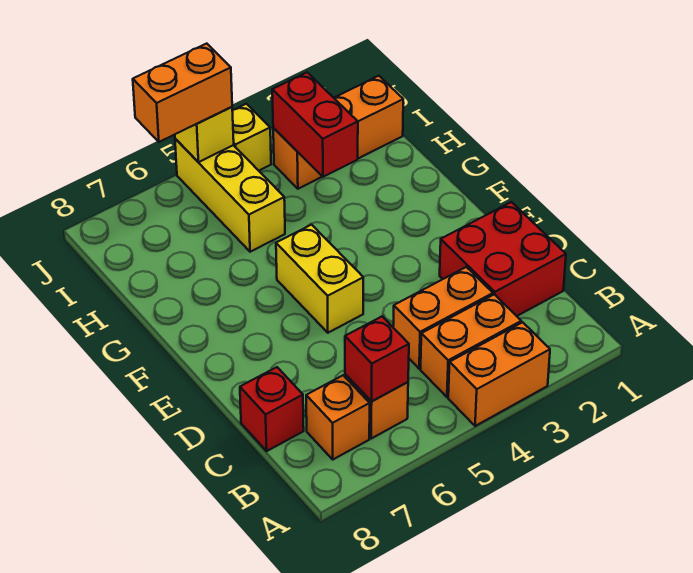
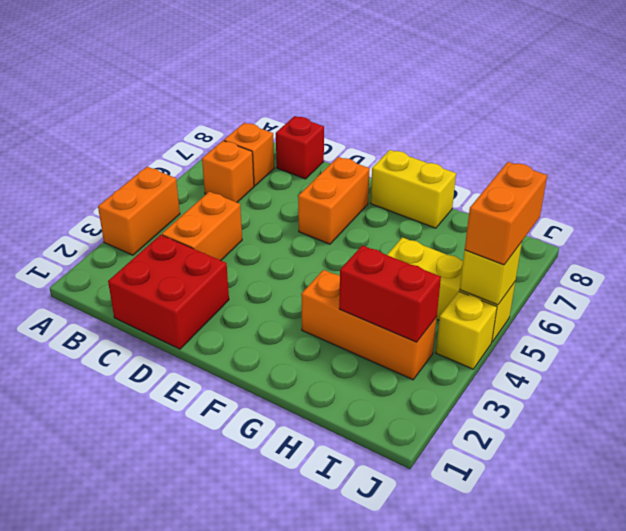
orange brick B3:B4 level 1 -> orange brick E6:E7 level 1
red brick B6 level 2 -> none
yellow brick E5:F5 level 1 -> yellow brick F8:G8 level 1
orange brick I1:I3 level 1 -> orange brick G3:I3 level 1

